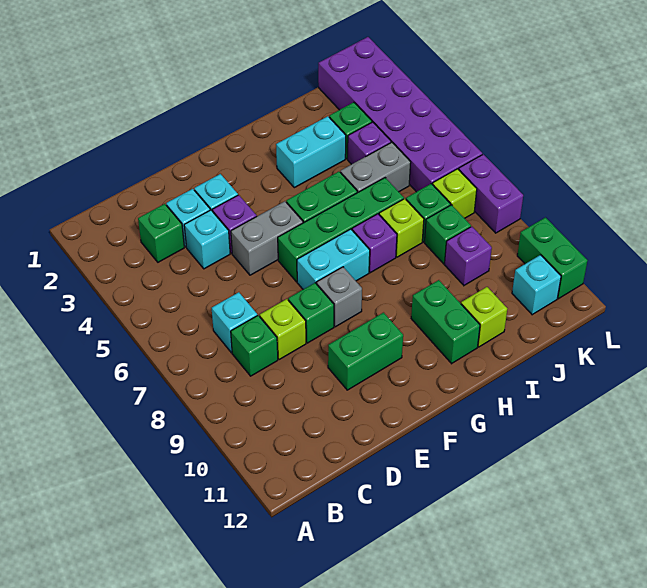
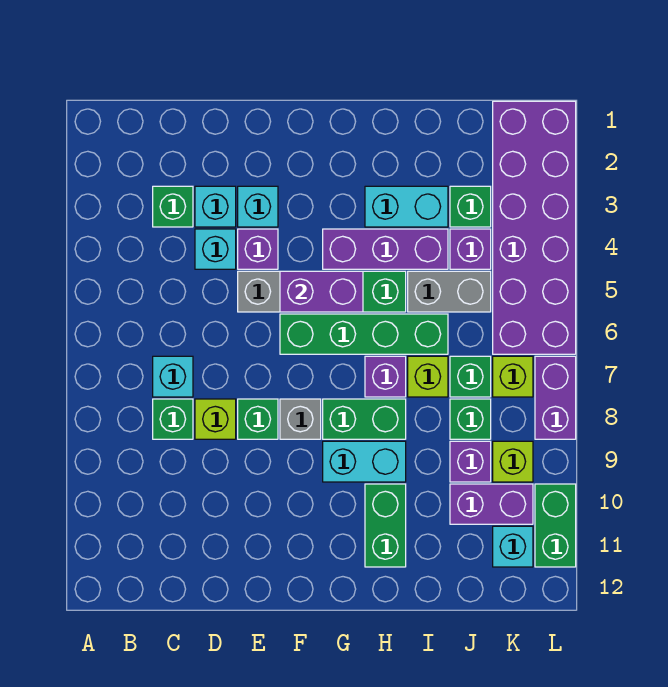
green brick E10:F10 level 1 -> green brick G8:H8 level 1
none -> purple brick F5:G5 level 2
cyan brick F7:G7 level 1 -> cyan brick G9:H9 level 1
none -> purple brick G4:I4 level 1
lime brick I11 level 1 -> lime brick K9 level 1
none -> purple brick J10:K10 level 1

